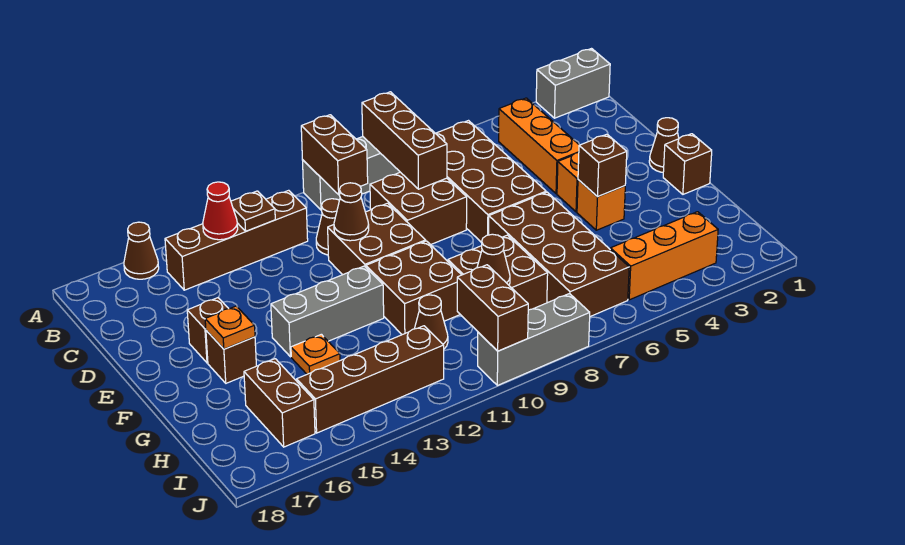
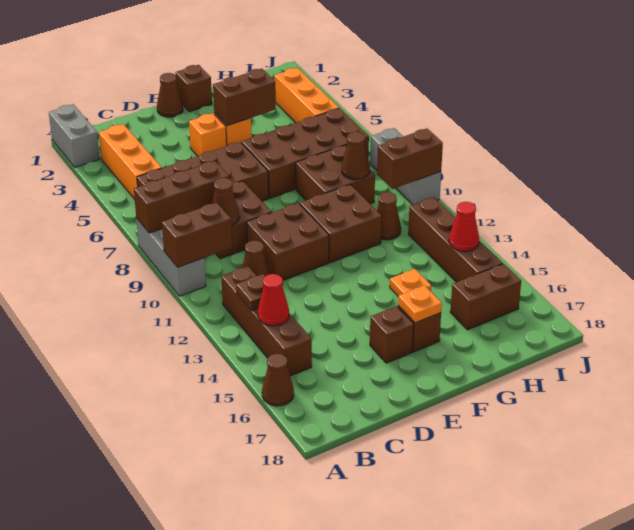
orange brick B4:D4 level 1 -> orange brick B3:B5 level 1
brown cone D11 level 2 -> brown cone C9 level 2
brown brick F4 level 2 -> brown brick F4:G4 level 2
grey brick F12:F14 level 1 -> none
none -> red cone I14 level 2

